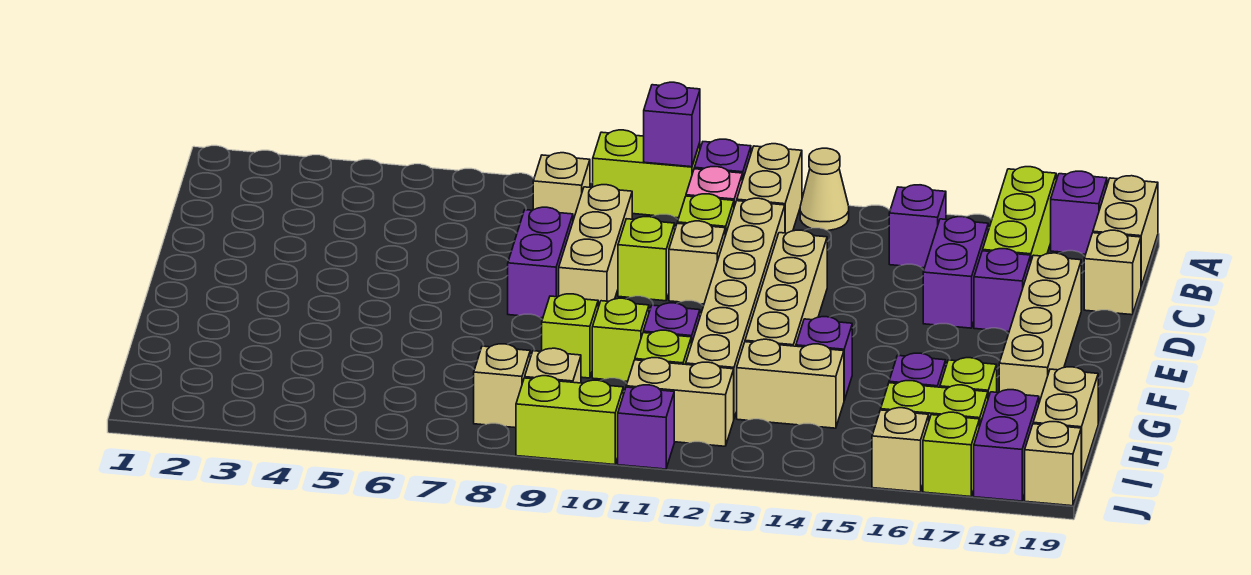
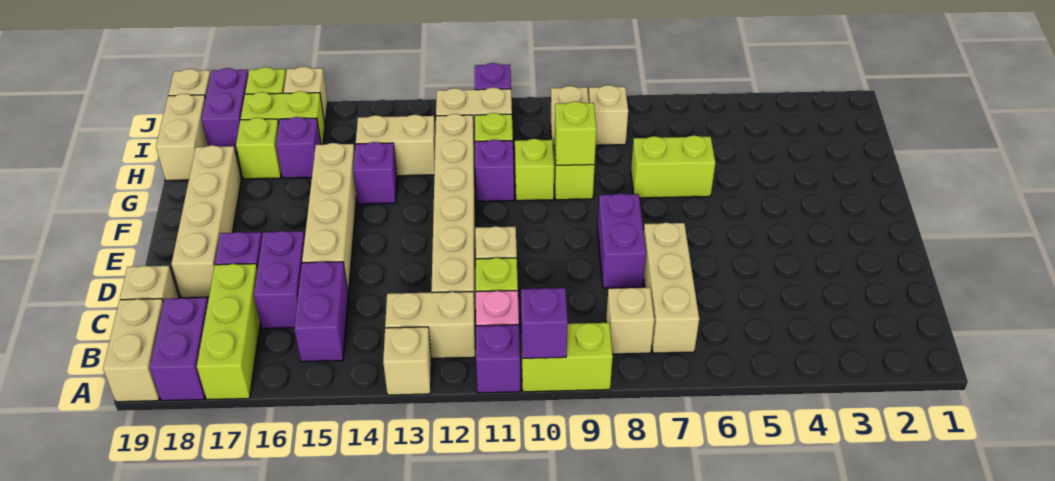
tan brick A12:B12 level 1 -> tan brick B12:B13 level 1
tan cone A13 level 1 -> tan brick A13 level 1
purple brick A18 level 1 -> purple brick A18:B18 level 1
purple brick B15 level 1 -> purple brick B15:C15 level 1
tan brick C9:E9 level 1 -> tan brick B7:D7 level 1
lime brick D10 level 1 -> lime brick G9 level 2
tan brick D13:G13 level 1 -> tan brick D15:G15 level 1
lime brick J9:J10 level 1 -> lime brick G6:G7 level 1

